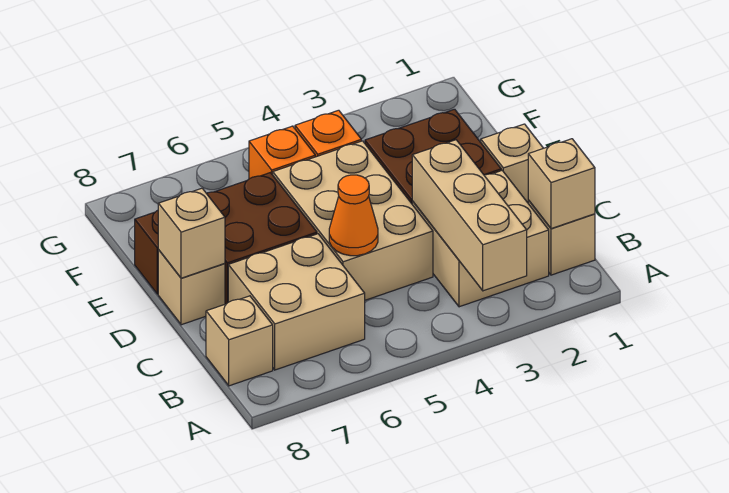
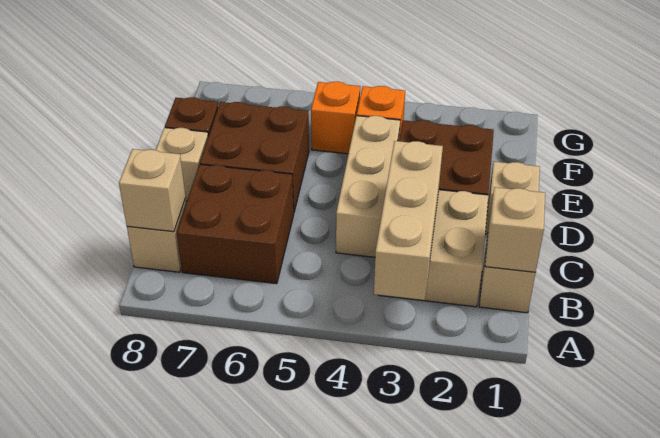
tan brick B6:C7 level 1 -> brown brick B6:C7 level 1
tan brick C4:E5 level 1 -> tan brick C4:E4 level 1
orange cone C5 level 2 -> none
tan brick D8 level 2 -> tan brick B8 level 2

